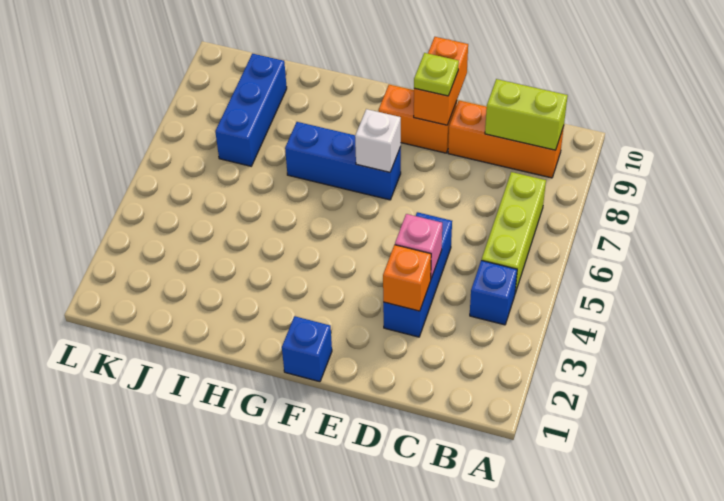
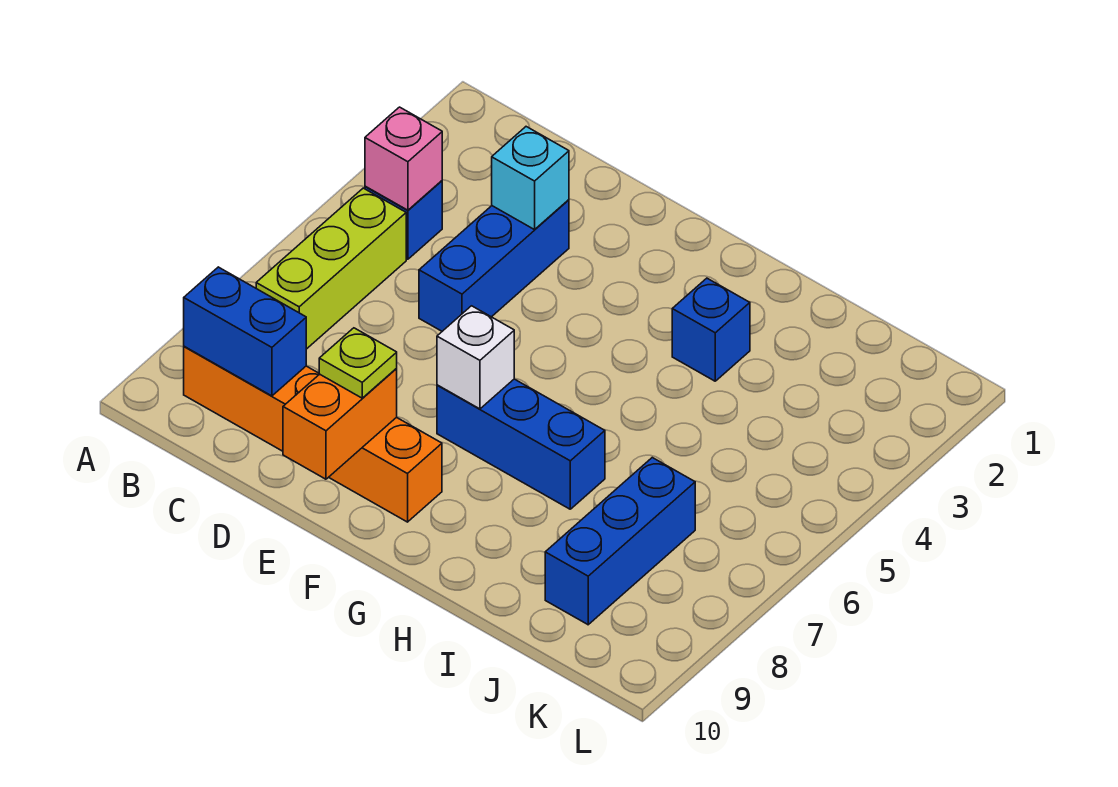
lime brick B9:C9 level 2 -> blue brick B9:C9 level 2
orange brick D3 level 2 -> cyan brick D3 level 2
pink brick D4 level 2 -> pink brick B4 level 2
blue brick F1 level 1 -> blue brick H3 level 1

